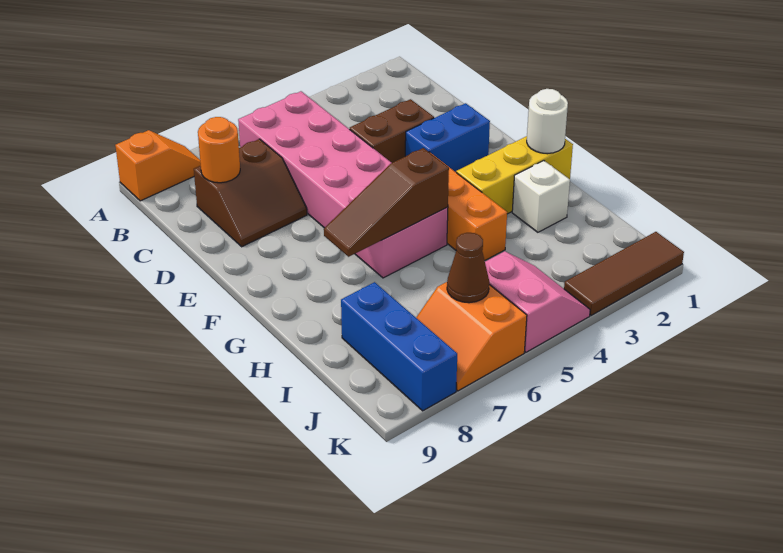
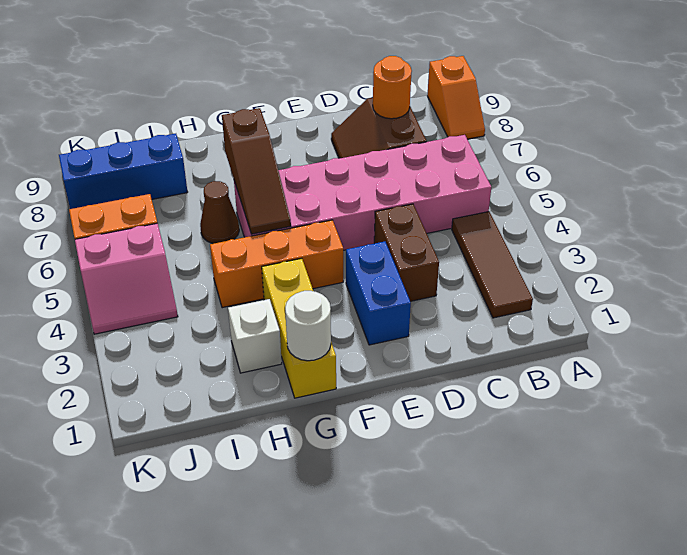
brown slope G5:G7 level 2 top 5 -> brown slope G5:G7 level 2 top 7
brown cone J6 level 2 -> brown cone H6 level 1
brown tile K1:K3 level 1 -> brown tile B2:B4 level 1

